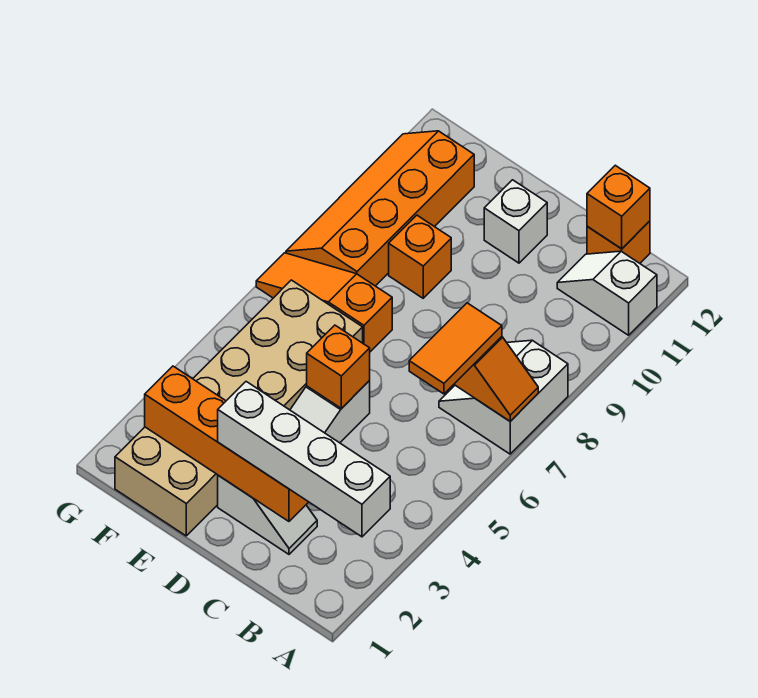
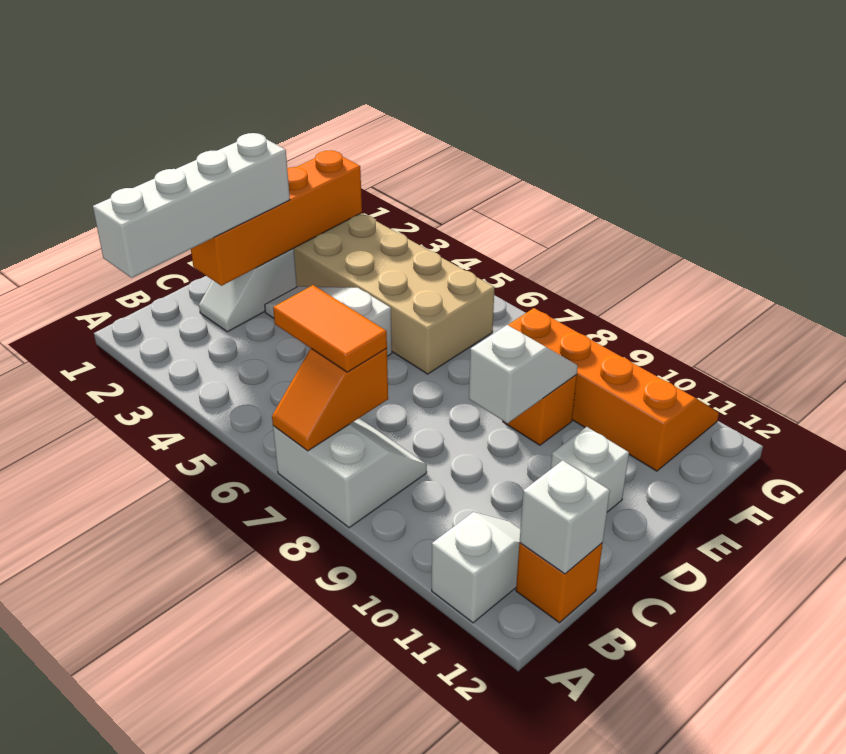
orange brick B12 level 2 -> white brick B12 level 2
orange brick D5 level 2 -> none
none -> white slope D9:E9 level 2 top D
orange slope E7:G7 level 1 top E -> none

